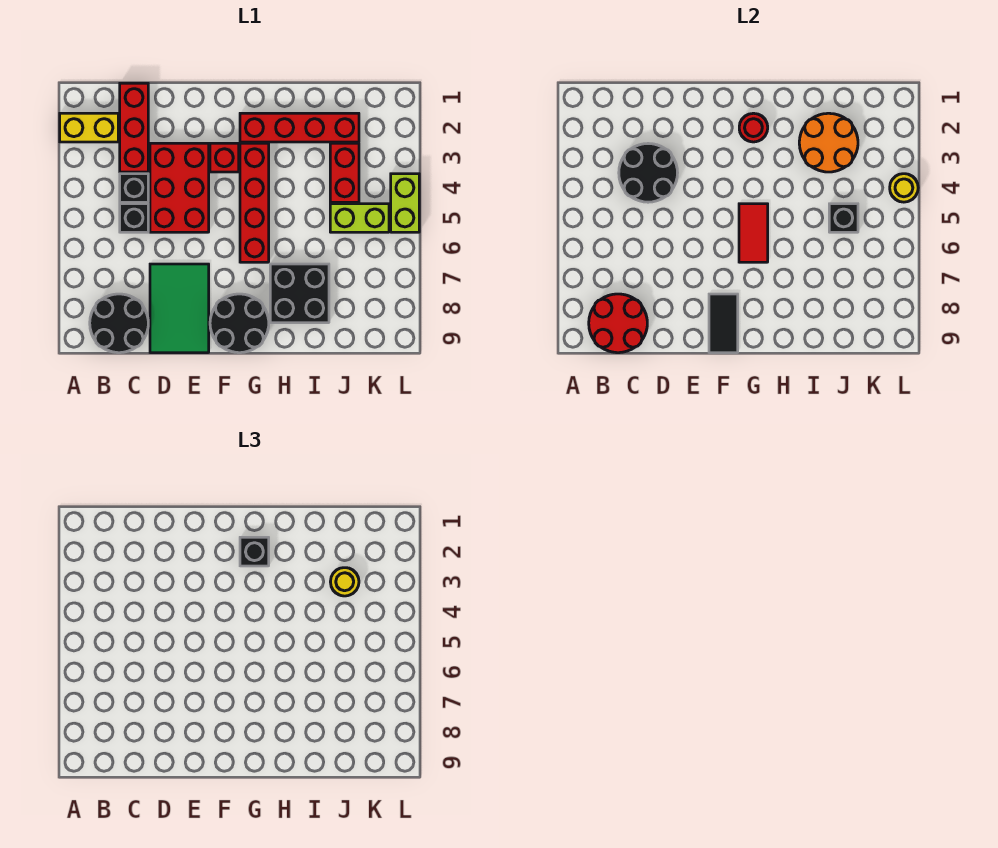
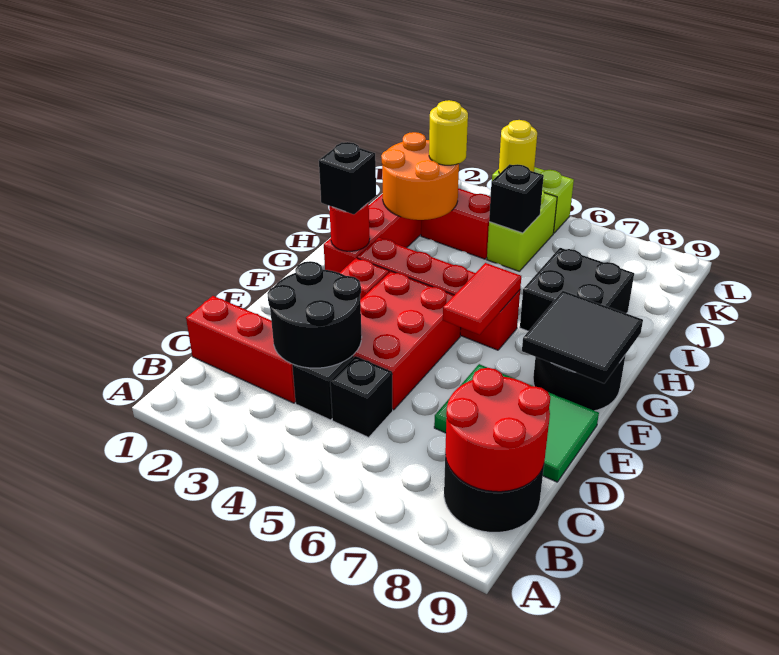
yellow brick A2:B2 level 1 -> none
red brick D3:E5 level 1 -> red brick D4:F5 level 1
black tile F8:F9 level 2 -> black tile F8:G9 level 2
red tile G5:G6 level 2 -> red tile F6:G6 level 2

